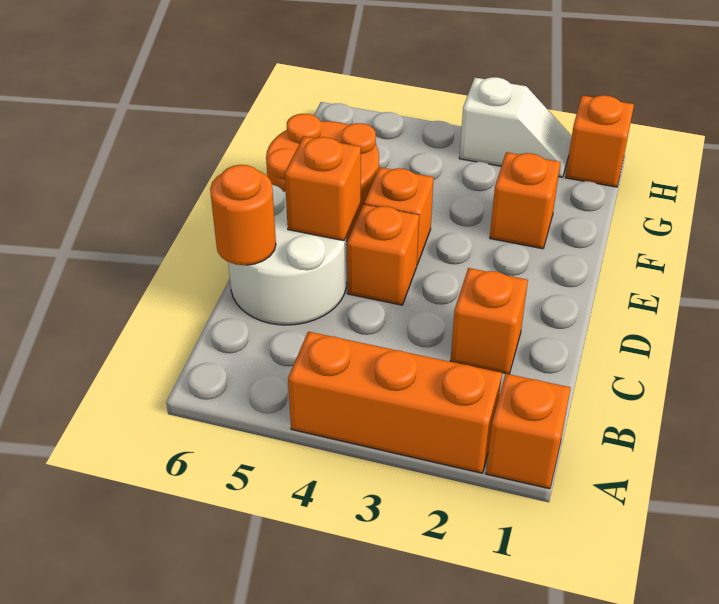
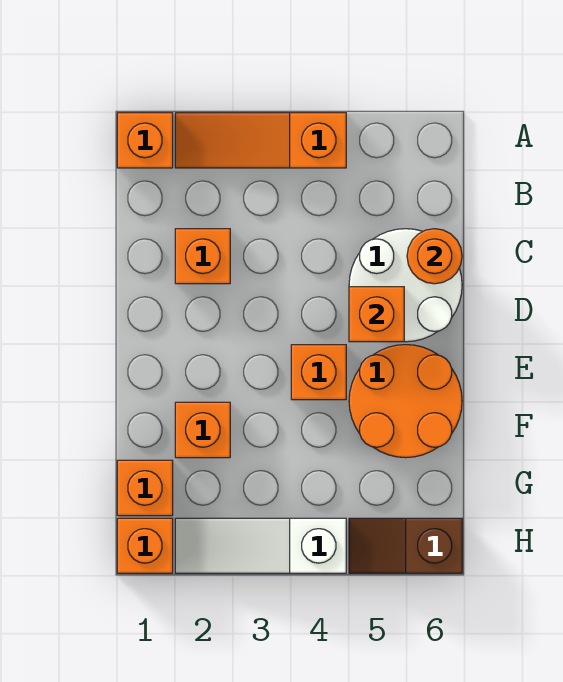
orange brick A2:A4 level 1 -> orange slope A2:A4 level 1 top 4
orange brick D4 level 1 -> orange brick G1 level 1
white slope H2:H3 level 1 top 3 -> white slope H2:H4 level 1 top 4
none -> brown slope H5:H6 level 1 top 6

